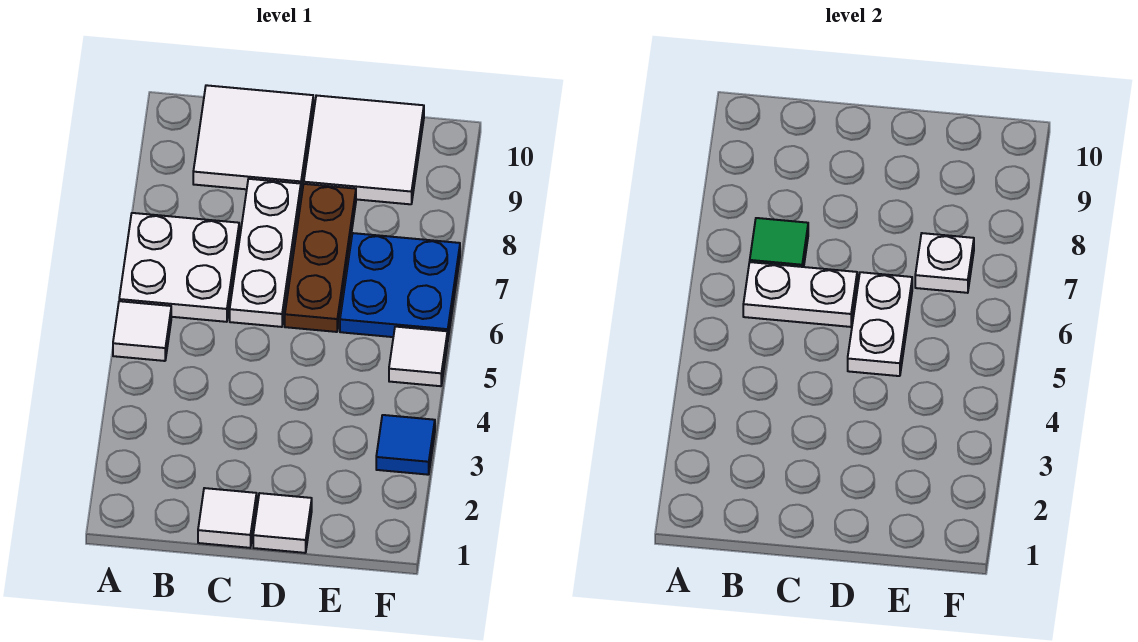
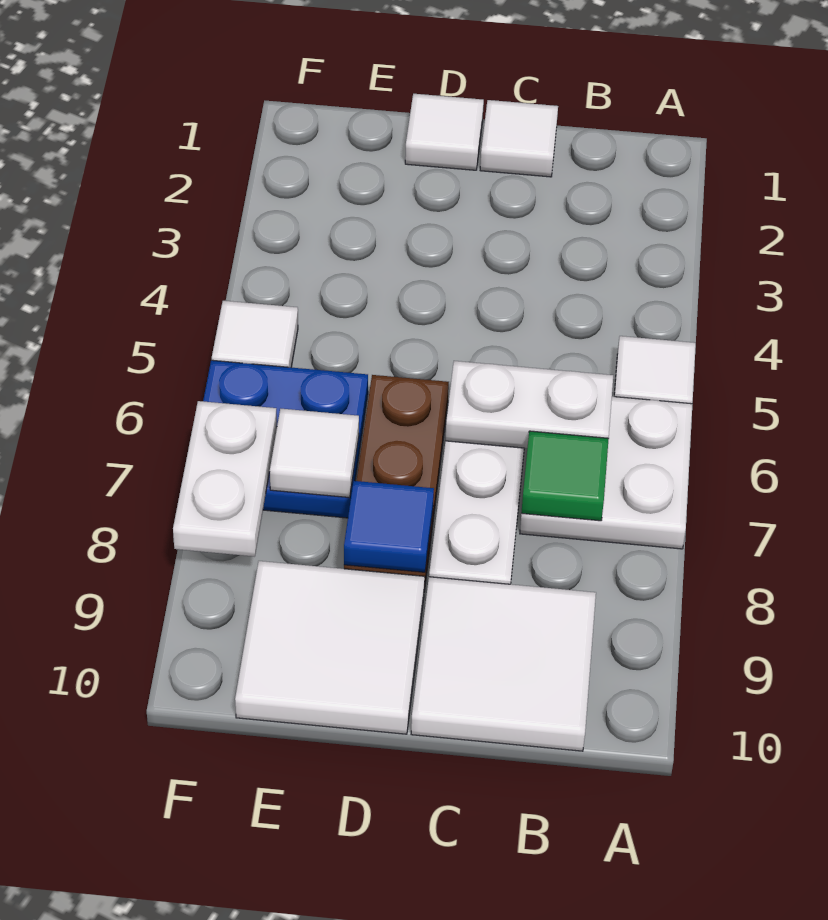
white plate D5:D6 level 2 -> white plate F7:F8 level 2
white plate E7 level 2 -> white tile E7 level 2
blue tile F3 level 1 -> blue tile D8 level 2

